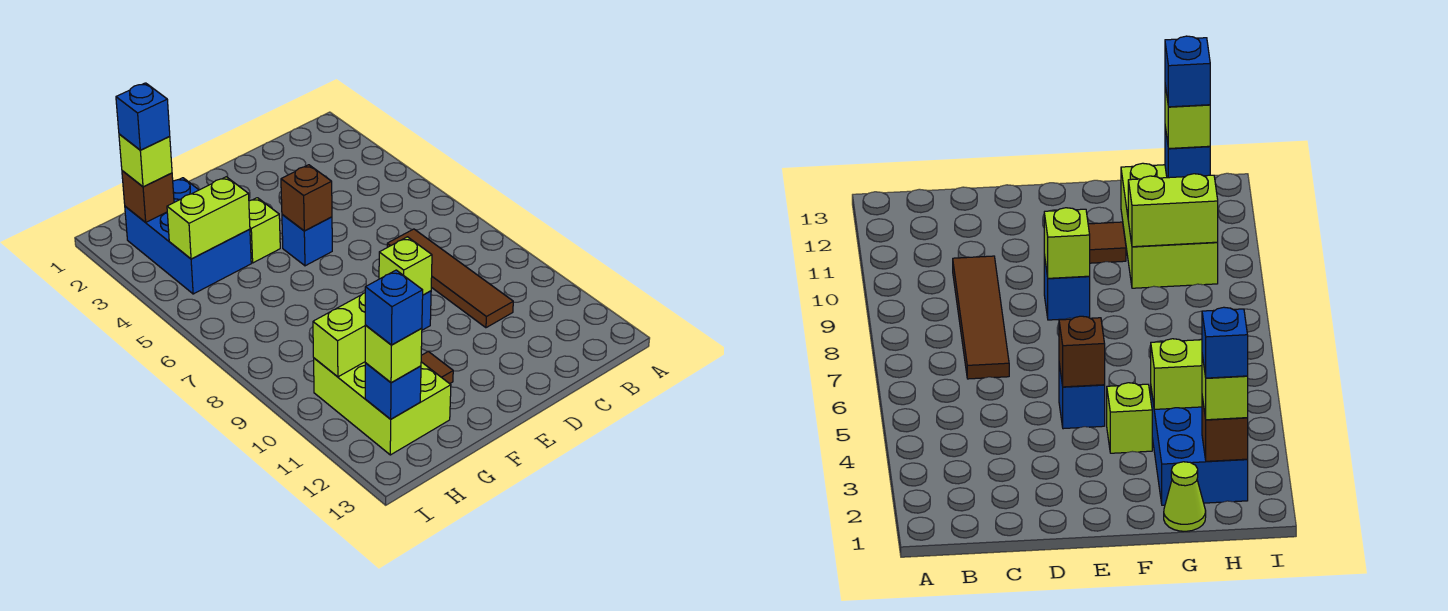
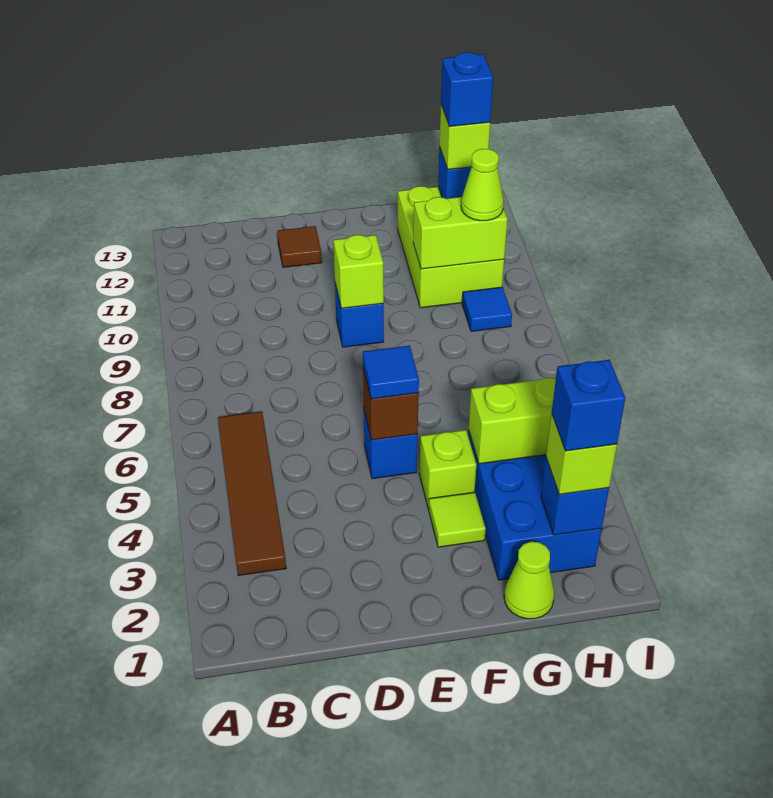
brown tile C7:C10 level 1 -> brown tile B3:B6 level 1
none -> blue tile E5 level 3
none -> lime tile F3 level 1
brown tile F11 level 1 -> brown tile D12 level 1
brown brick H2 level 2 -> blue brick H2 level 2
none -> blue tile H9 level 1
none -> lime cone H10 level 3

